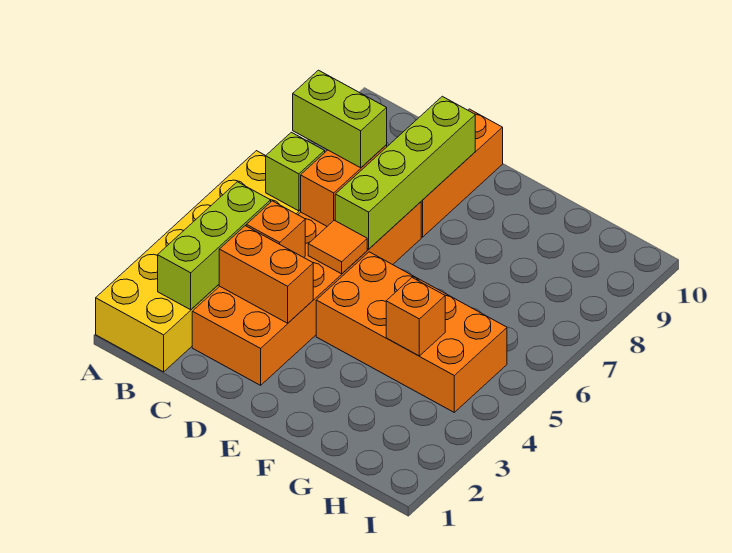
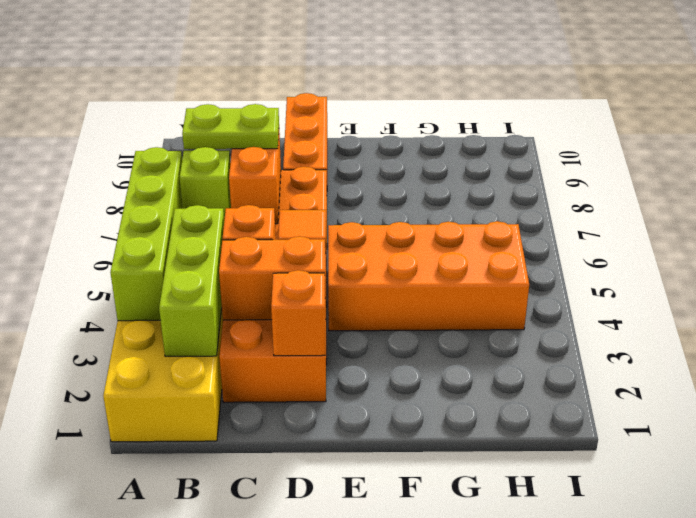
lime brick B7:C7 level 3 -> lime plate B7:C7 level 3
lime brick D6:D9 level 2 -> lime brick A3:A6 level 2
orange brick G4 level 2 -> orange brick D2 level 2

